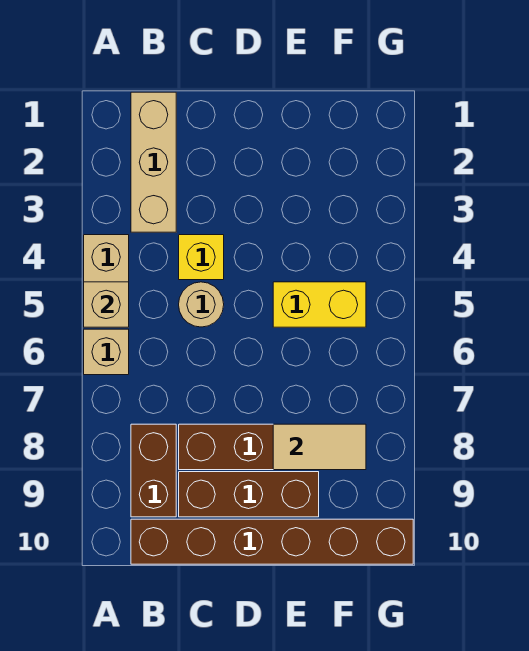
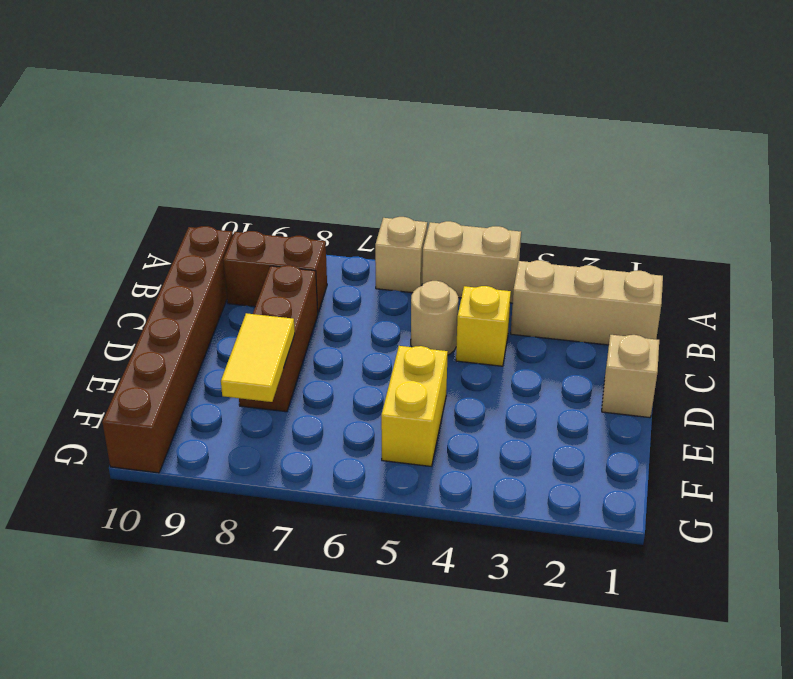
tan brick A5 level 2 -> tan brick D1 level 1
brown brick C9:E9 level 1 -> none
tan tile E8:F8 level 2 -> yellow tile E8:F8 level 2

